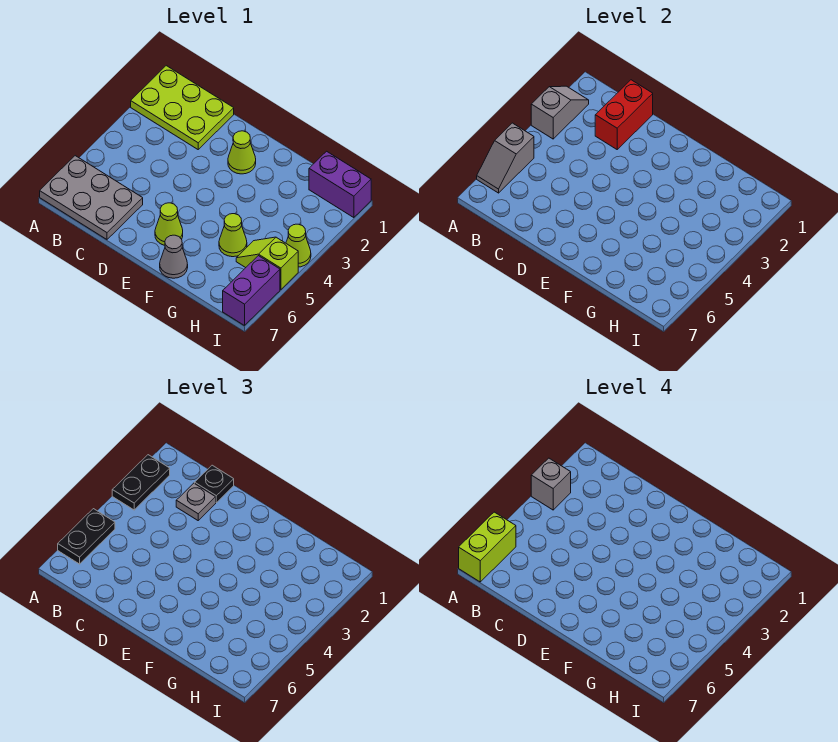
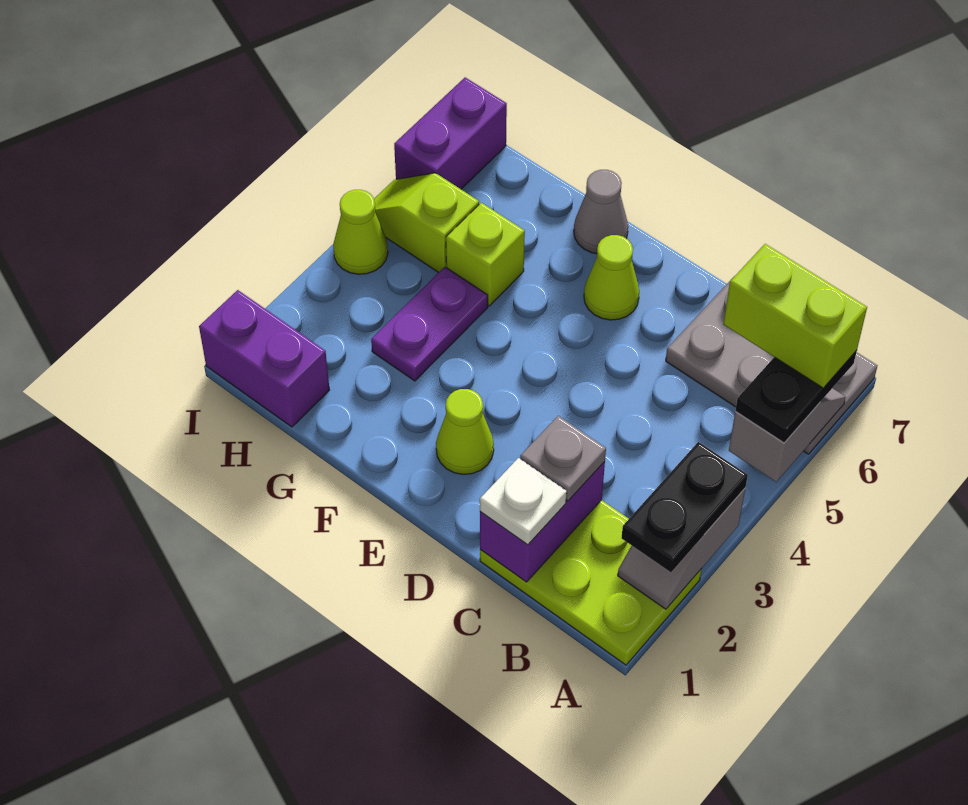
grey brick A3 level 4 -> none
lime brick A6:A7 level 4 -> lime brick A6:B6 level 4
red brick C1:C2 level 2 -> purple brick C1:C2 level 2
black plate C1 level 3 -> white plate C1 level 3
none -> purple plate G3:G4 level 1
lime cone G5 level 1 -> lime brick G5 level 1
lime slope H5:I5 level 1 top I -> lime slope H5:I5 level 1 top H

